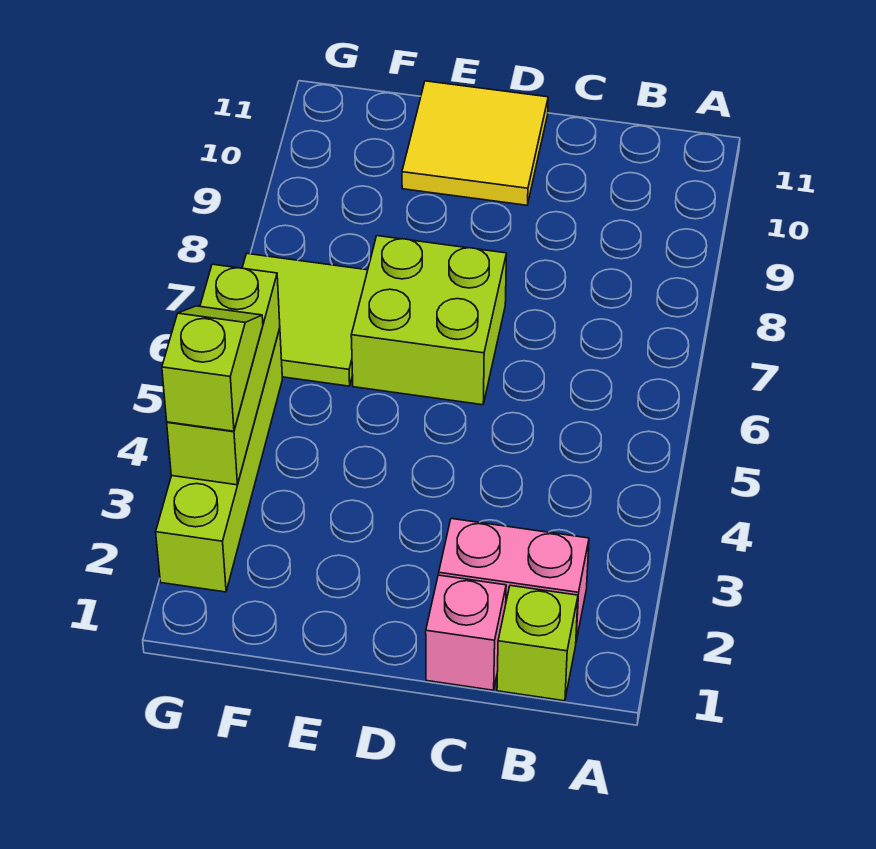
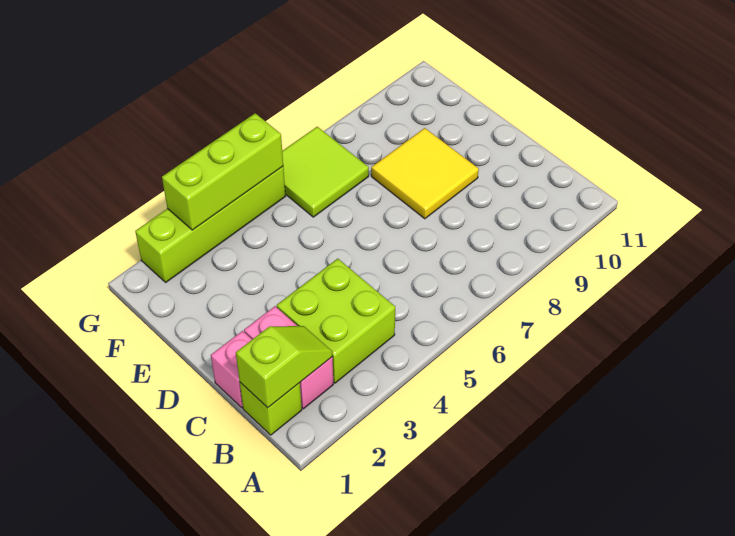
lime brick D6:E7 level 1 -> lime brick B3:C4 level 1
yellow tile D10:E11 level 1 -> yellow tile D8:E9 level 1
lime slope G3:G4 level 3 top 3 -> lime slope B1:B2 level 2 top 1

